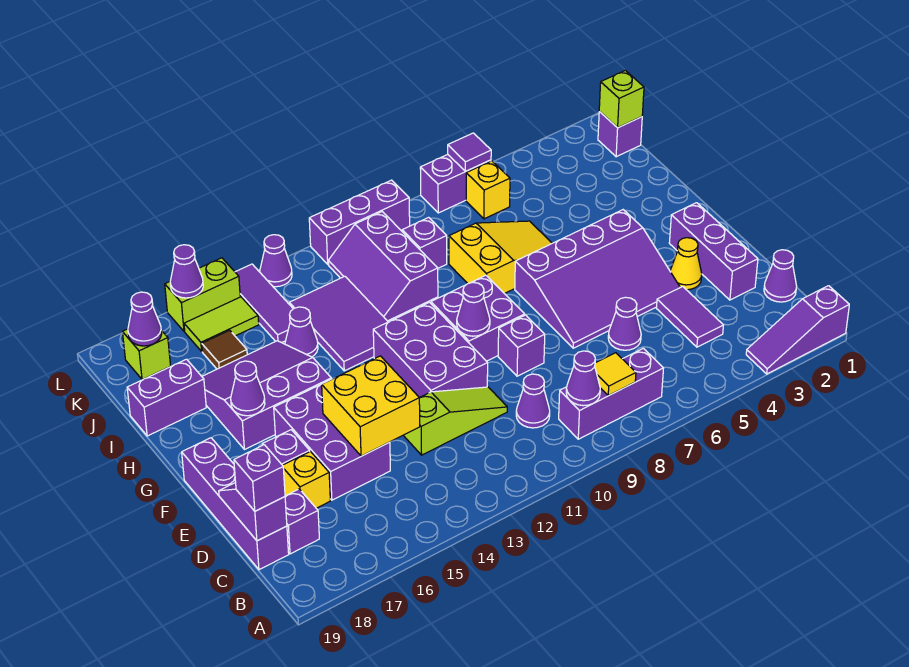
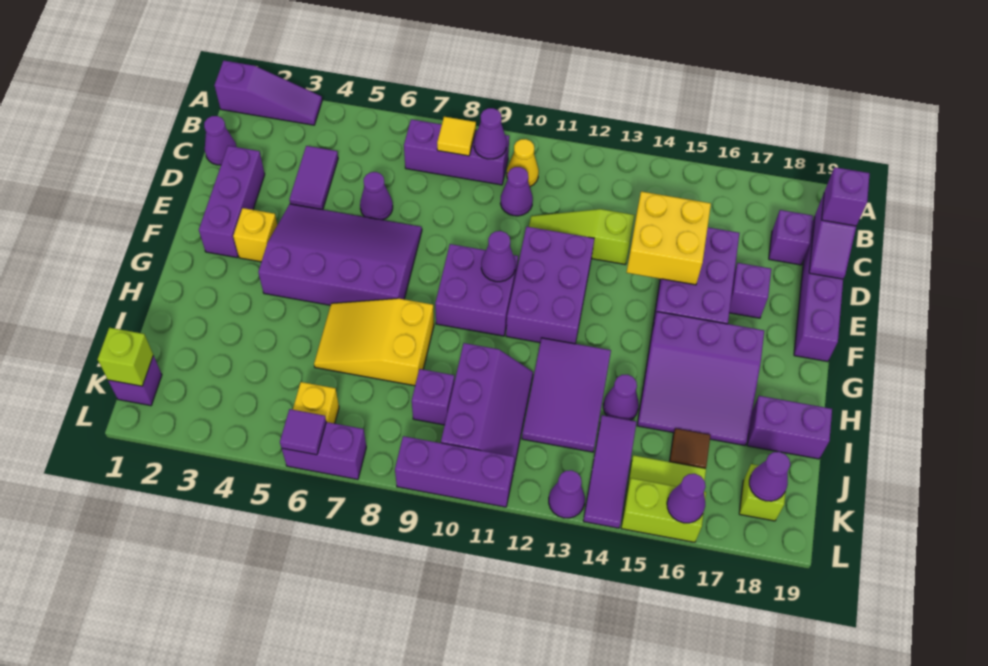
yellow brick D17 level 1 -> yellow brick F3 level 1
yellow cone E3 level 1 -> yellow cone B10 level 1
purple brick E9 level 1 -> none
purple cone G17 level 2 -> none

